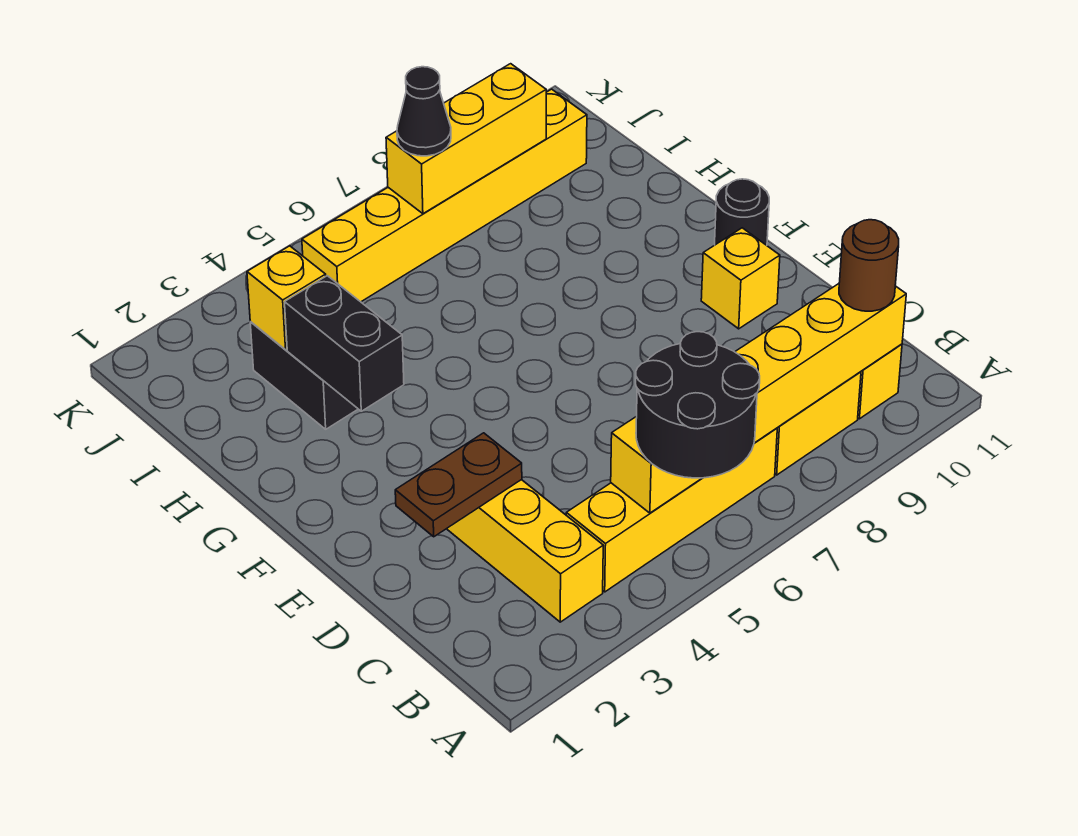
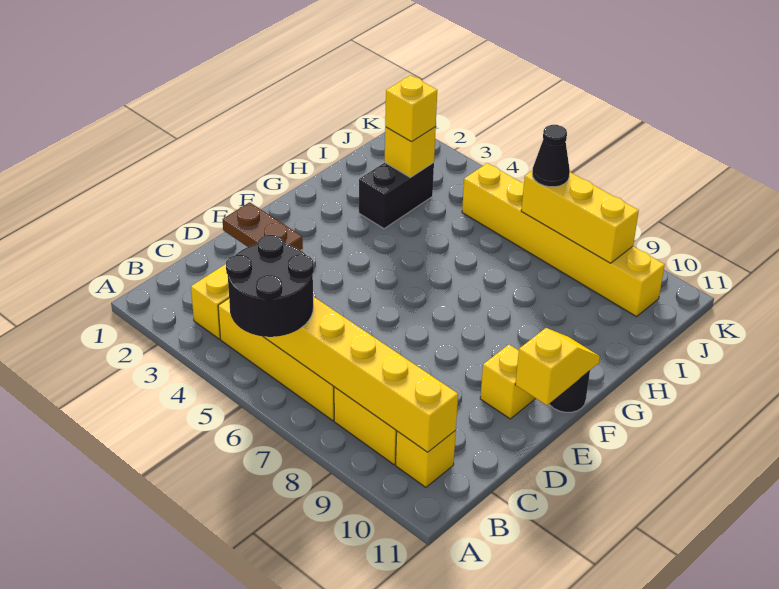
brown round brick B10 level 3 -> none
none -> yellow slope E11:F11 level 2 top E
black brick G3:H3 level 2 -> none
none -> yellow brick I3 level 3

